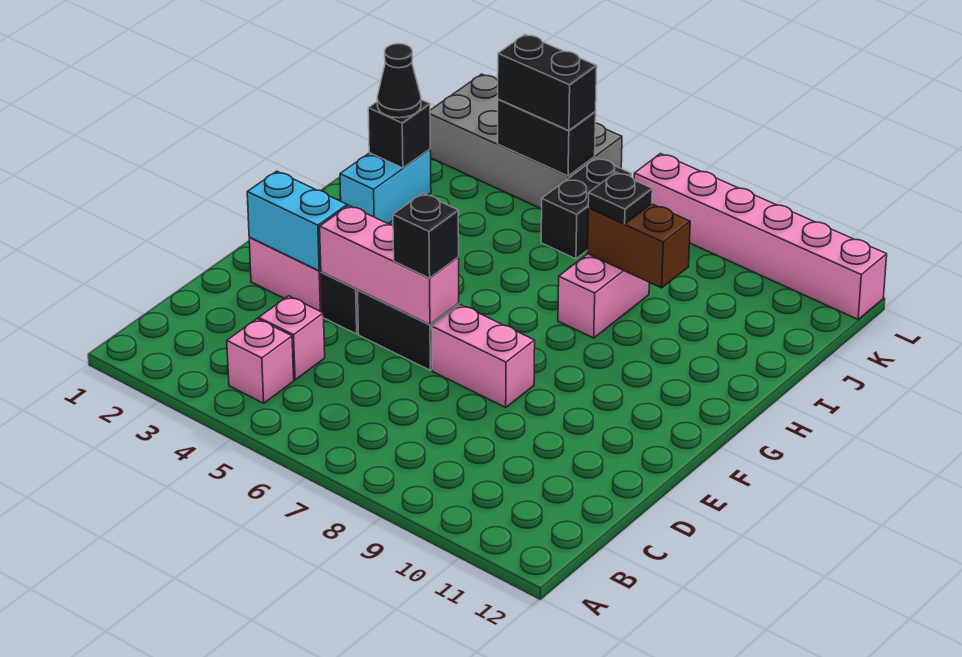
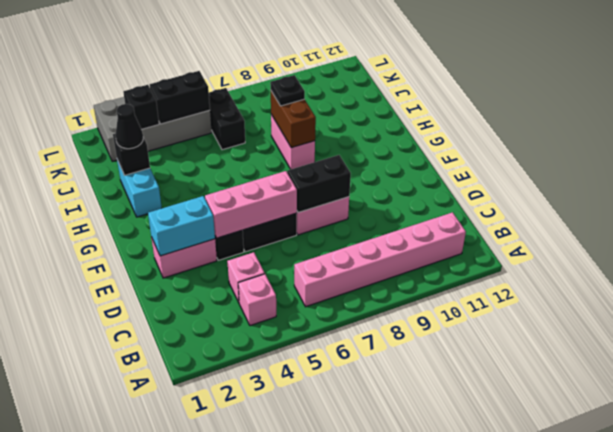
black brick E6 level 3 -> black brick K3 level 2
brown brick I8:I9 level 2 -> brown brick H8:I8 level 2
black brick K4:K5 level 3 -> black brick E7:E8 level 2
pink brick L7:L12 level 1 -> pink brick B6:B11 level 1

